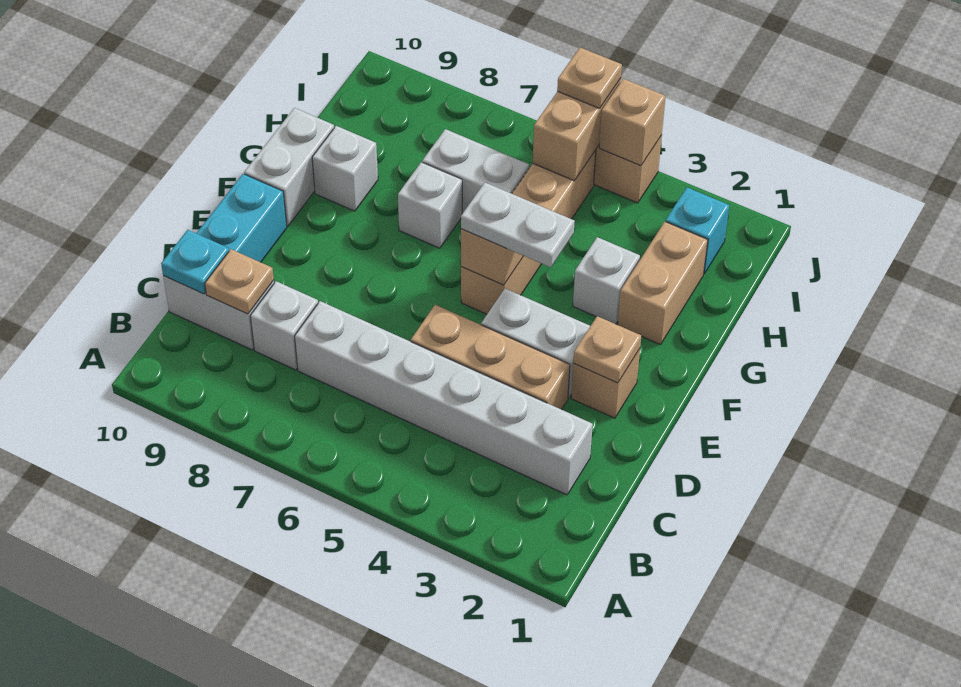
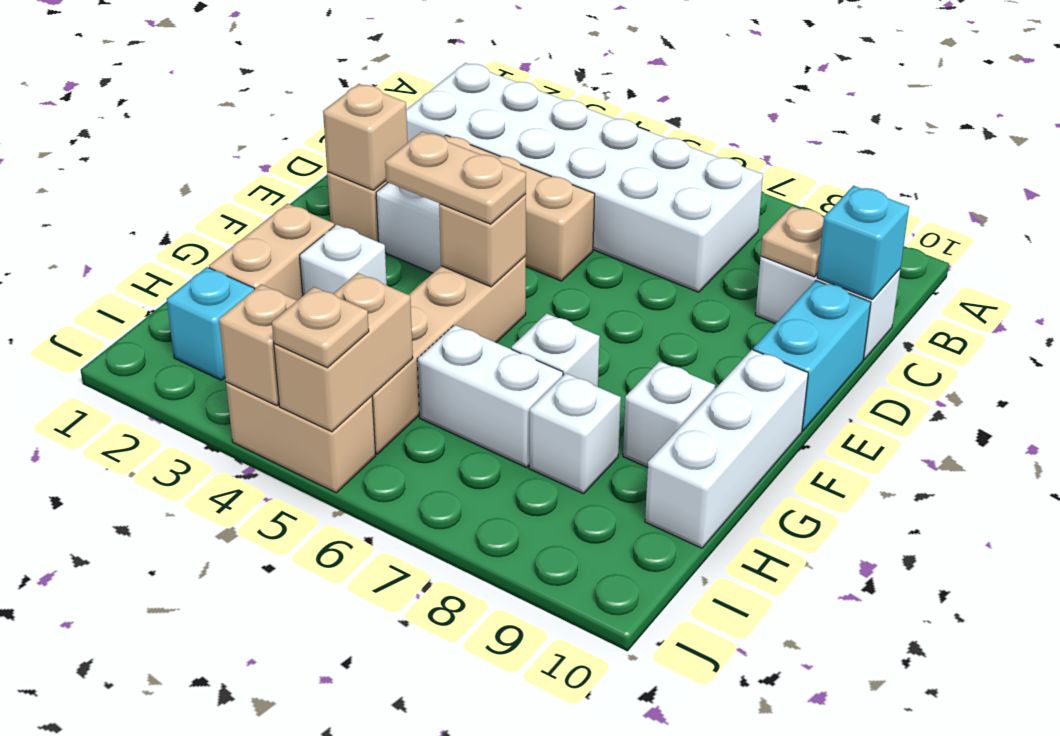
white brick C2:C7 level 1 -> white brick B2:C7 level 1
white brick C8 level 1 -> white brick H8 level 1
cyan plate C10 level 2 -> cyan brick C10 level 2
tan plate E2 level 2 -> tan brick E2 level 2
white plate F4:F5 level 3 -> tan plate F4:F5 level 3
white brick F10:G10 level 1 -> white brick F10:H10 level 1

